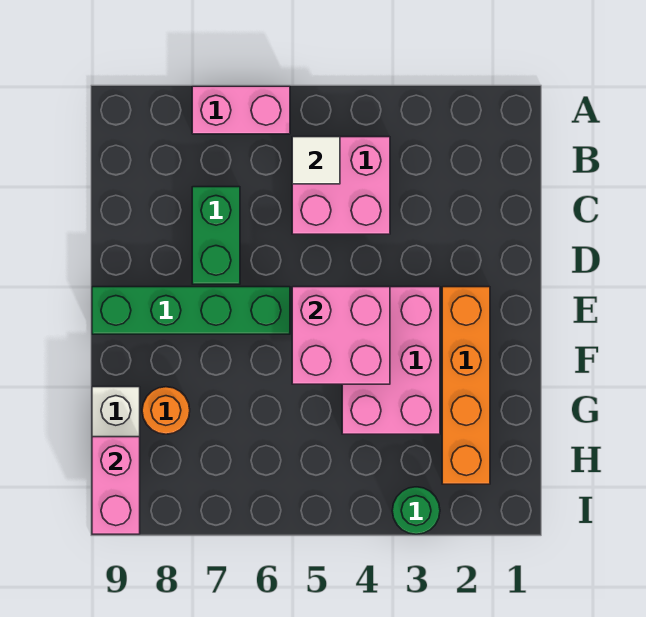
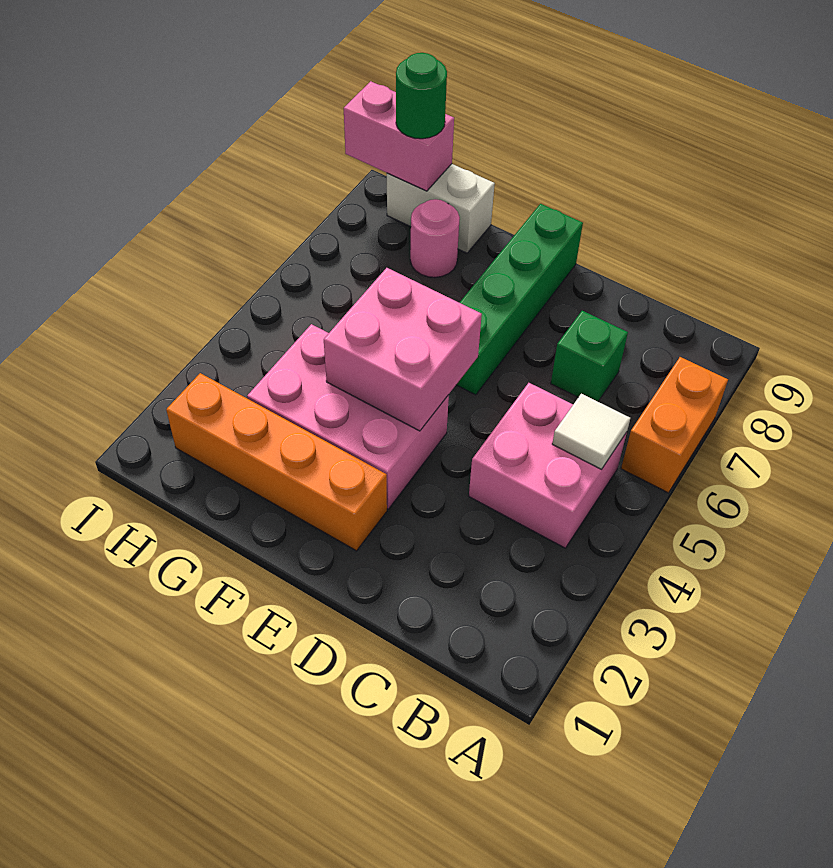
pink brick A6:A7 level 1 -> orange brick A6:A7 level 1
green brick C7:D7 level 1 -> green brick C7 level 1
orange round brick G8 level 1 -> pink round brick G8 level 1
green round brick I3 level 1 -> green round brick H9 level 3

